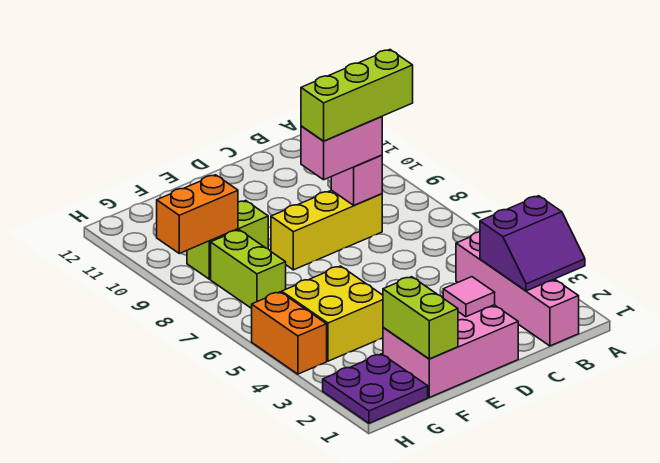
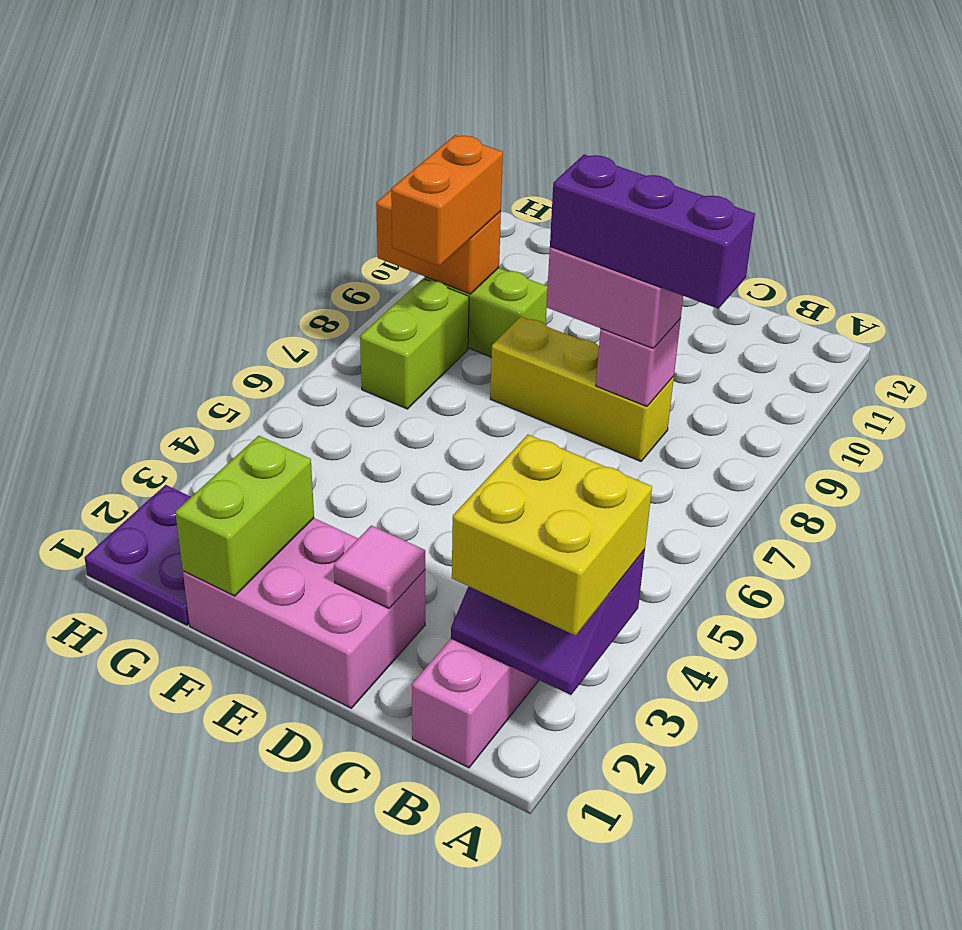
lime brick B8:D8 level 4 -> purple brick B8:D8 level 4
yellow brick F4:G5 level 1 -> yellow brick A2:B3 level 3
orange brick H4:H5 level 1 -> orange brick G8:G9 level 3

